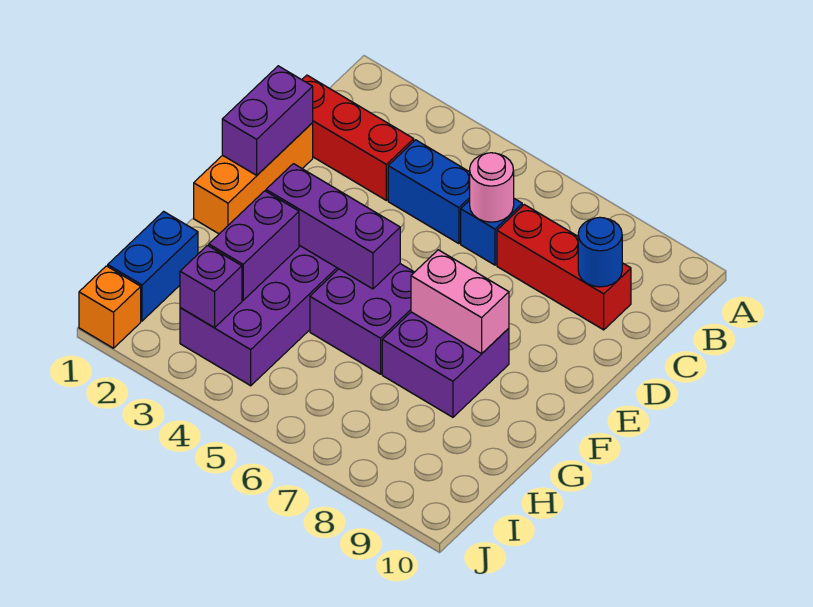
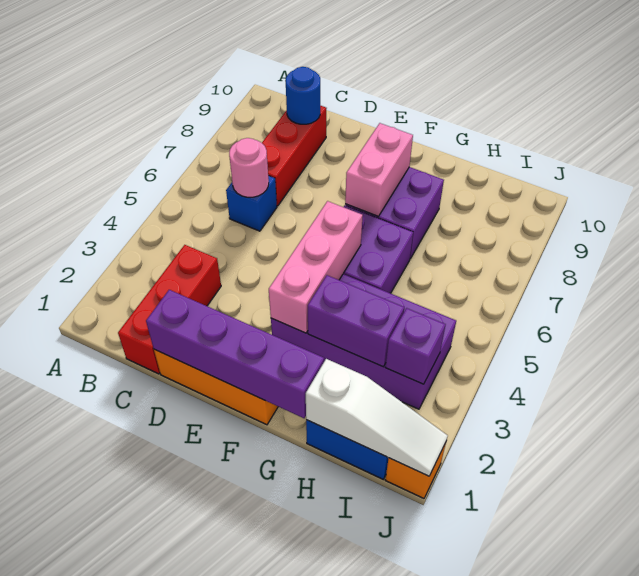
blue brick C4:C5 level 1 -> none
purple brick D1:E1 level 2 -> purple brick D1:G1 level 2
purple brick F3:F5 level 2 -> pink brick F3:F5 level 2
none -> white slope H1:J1 level 2 top H

